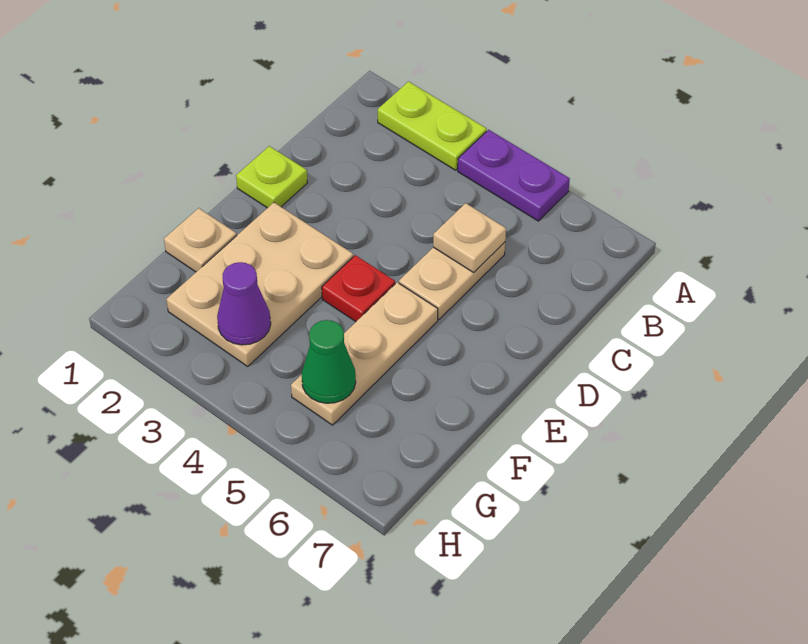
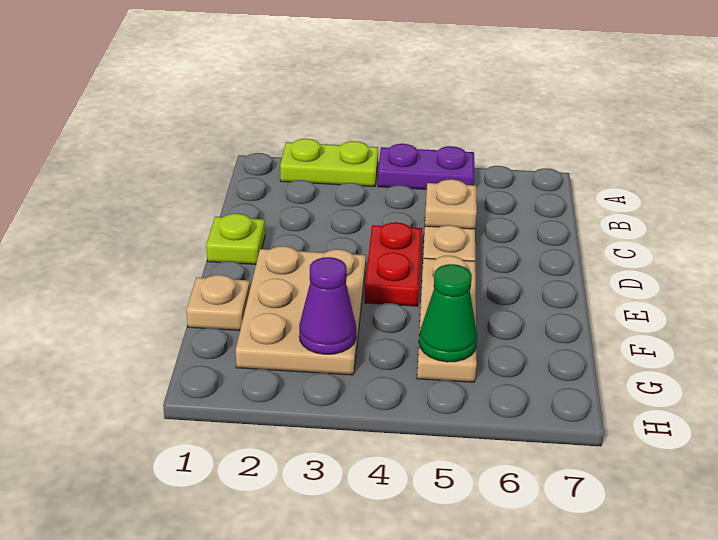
red plate E4 level 1 -> red plate D4:E4 level 1

